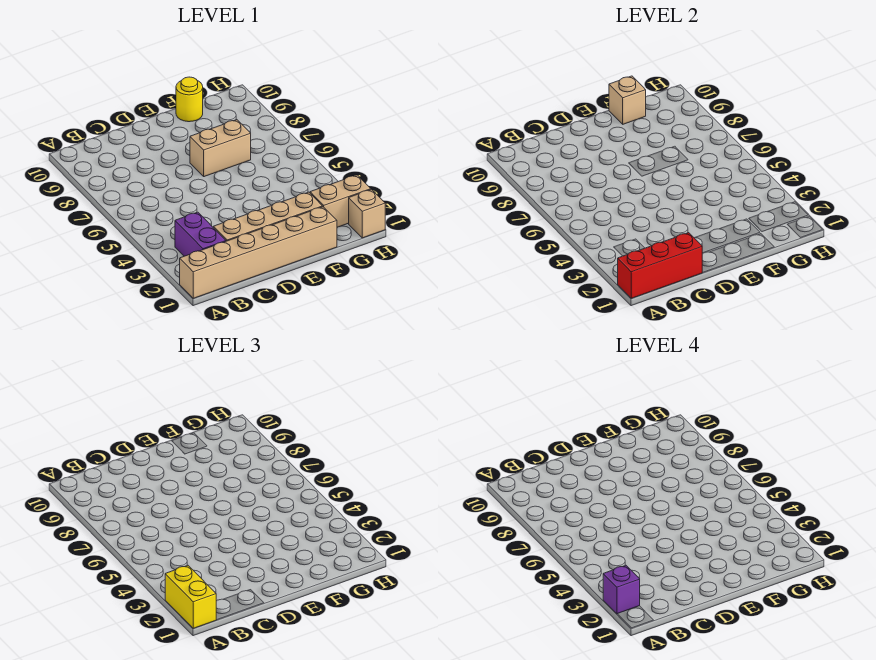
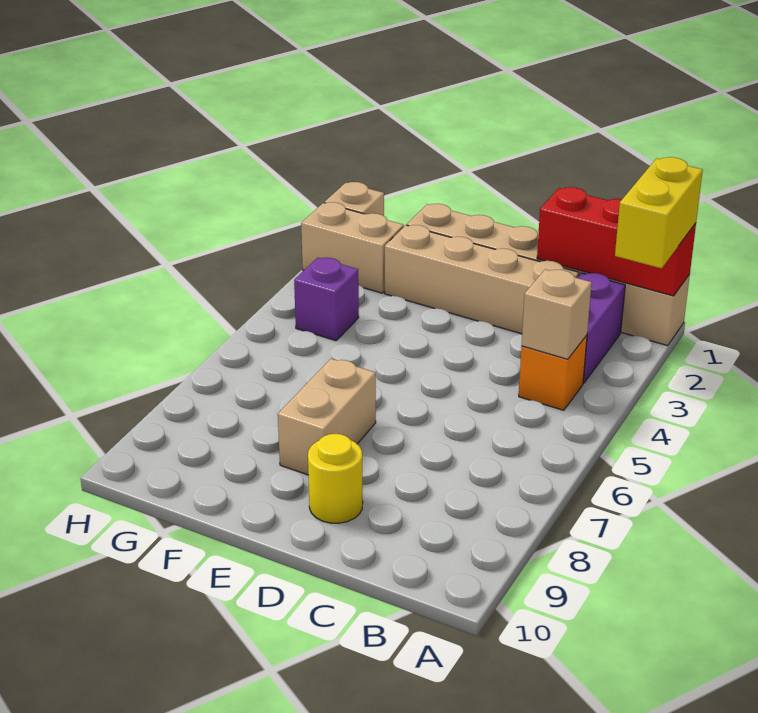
purple brick A2 level 4 -> purple brick G4 level 1
none -> orange brick B4 level 1
tan brick E7:F7 level 1 -> tan brick E7:E8 level 1
yellow round brick F10 level 1 -> yellow round brick D9 level 1
tan brick F10 level 2 -> tan brick B4 level 2

